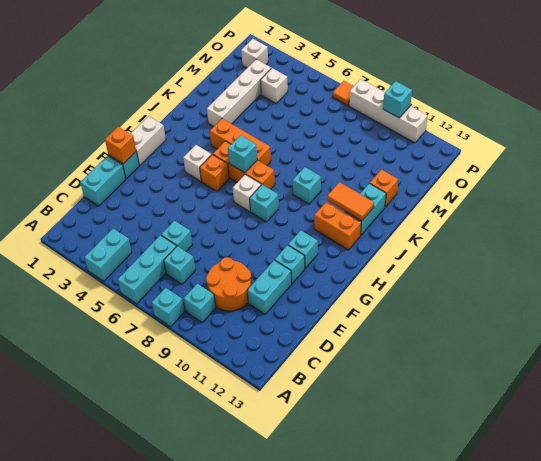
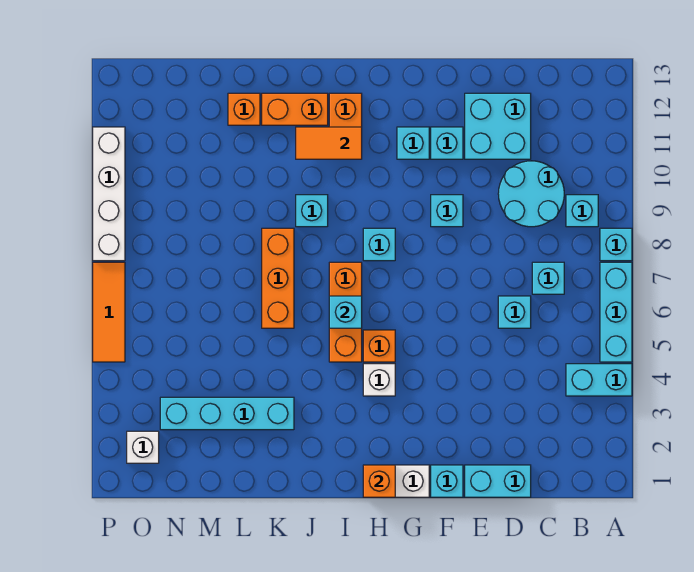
cyan brick A6:C6 level 1 -> cyan brick A5:A7 level 1
orange round brick C9:D10 level 1 -> cyan round brick C9:D10 level 1
cyan brick D11:E11 level 1 -> cyan brick D11:E12 level 1
orange brick F1 level 2 -> orange brick H1 level 2
white brick H7 level 1 -> none
orange brick J4:J6 level 1 -> orange brick K6:K8 level 1
orange tile J11:J12 level 2 -> orange tile I11:J11 level 2
cyan brick J12:K12 level 1 -> orange brick J12:K12 level 1
white brick K3:N3 level 1 -> cyan brick K3:N3 level 1
white brick N4 level 1 -> none
orange tile P7 level 1 -> orange tile P5:P7 level 1
cyan brick P10 level 2 -> cyan brick F9 level 1

